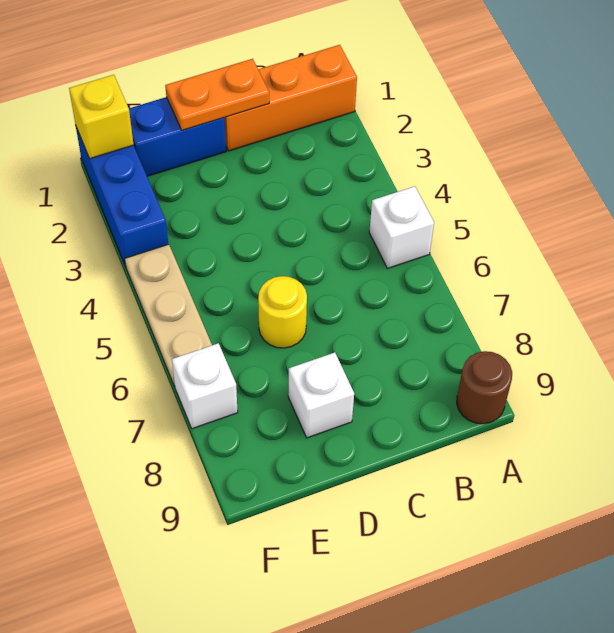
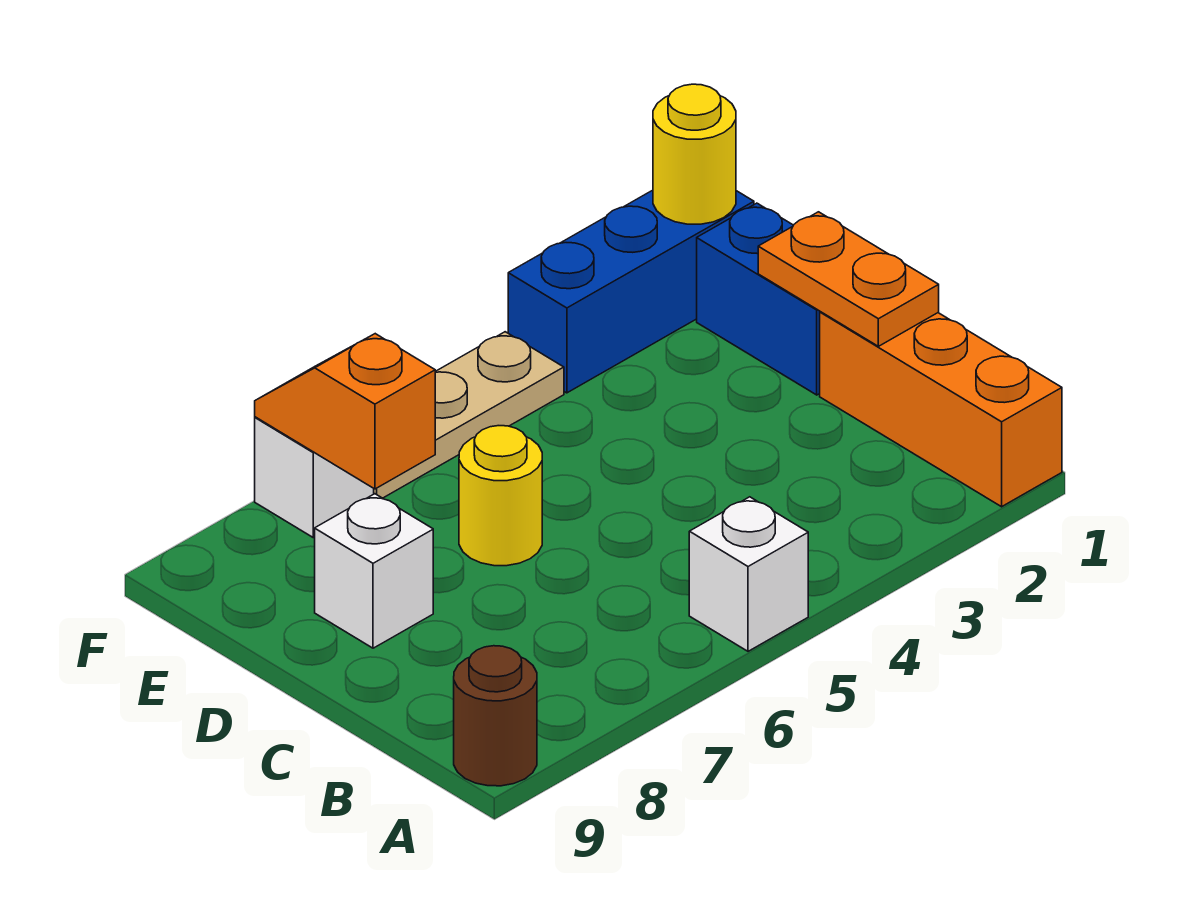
none -> orange slope E7:F7 level 2 top E
yellow brick F1 level 2 -> yellow round brick F1 level 2

